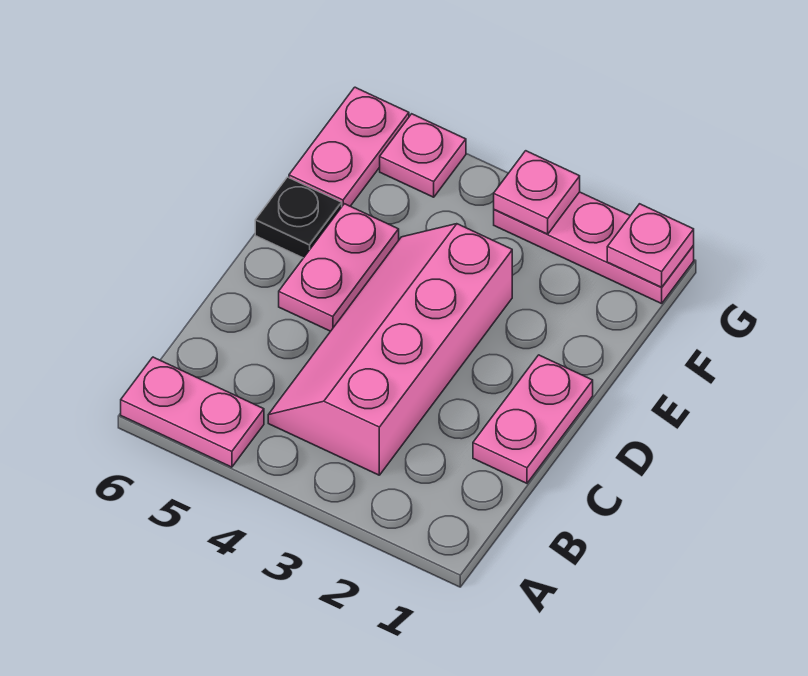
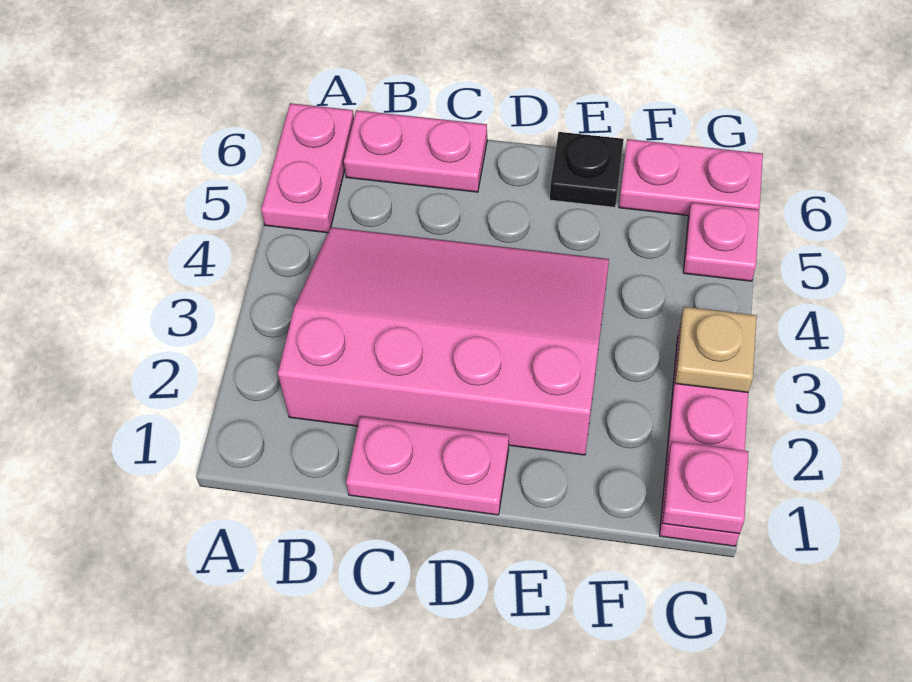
pink slope B3:E4 level 1 top 3 -> pink slope B2:E4 level 1 top 2
pink plate D5:E5 level 1 -> pink plate B6:C6 level 1
pink plate G3 level 2 -> tan plate G3 level 2

